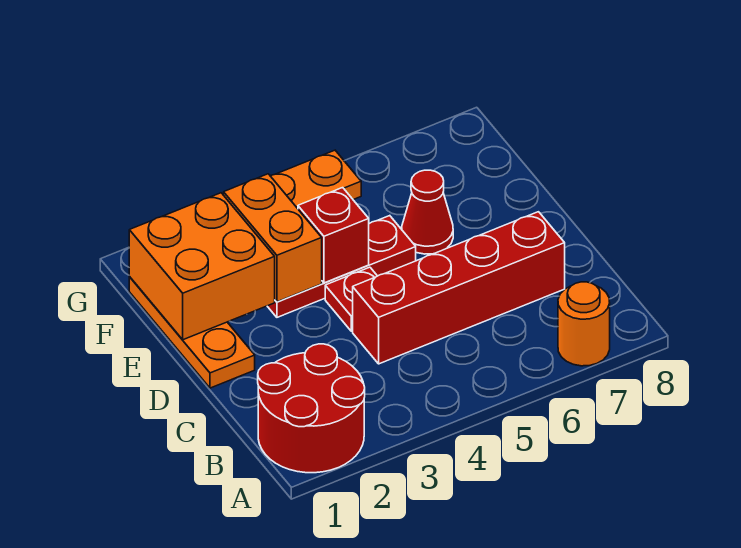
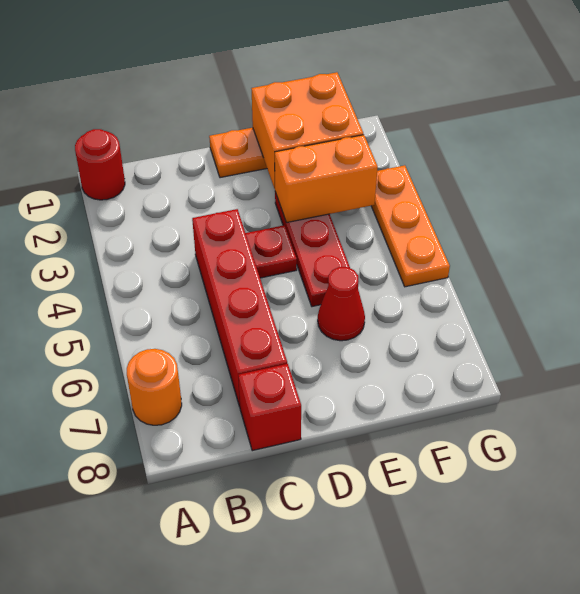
red round brick A1:B2 level 1 -> red round brick A1 level 1
red brick E4 level 2 -> red brick C8 level 1

